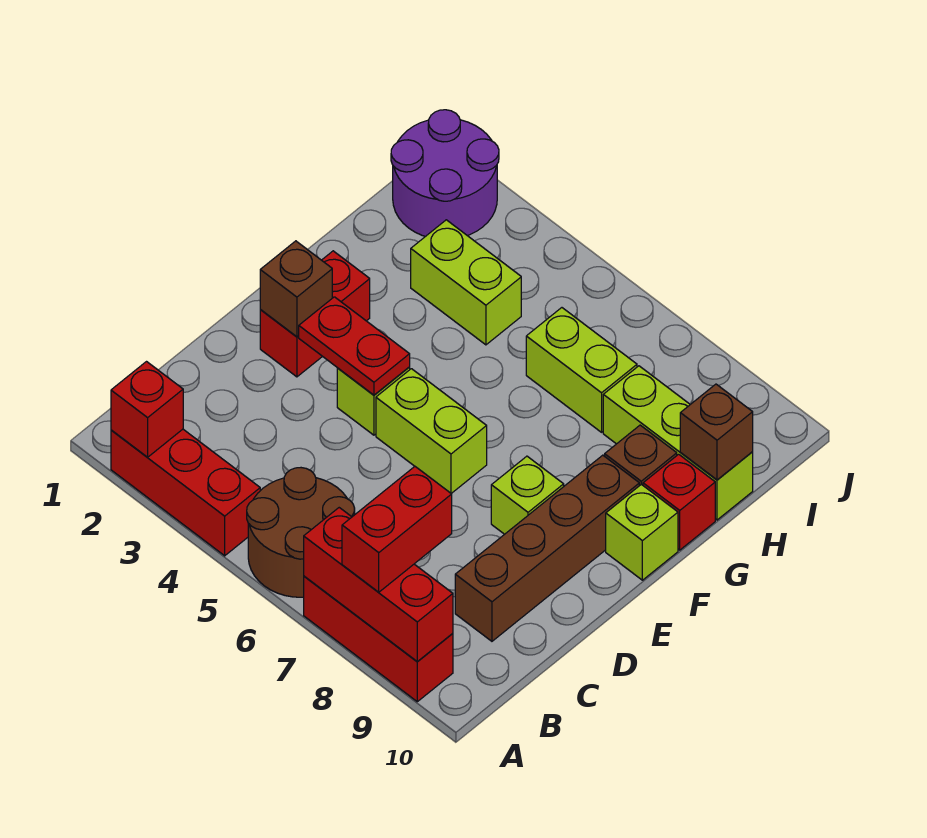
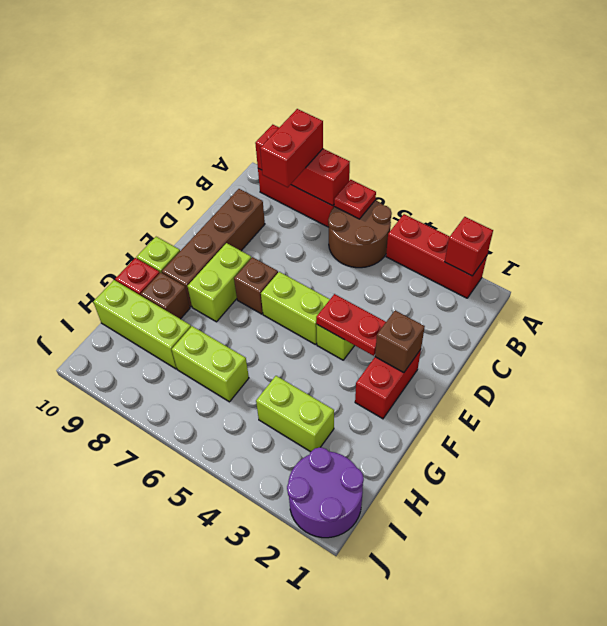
none -> red plate A6 level 2
lime brick E8 level 1 -> lime brick E8:F8 level 1
brown brick H10 level 2 -> brown brick E7 level 1

